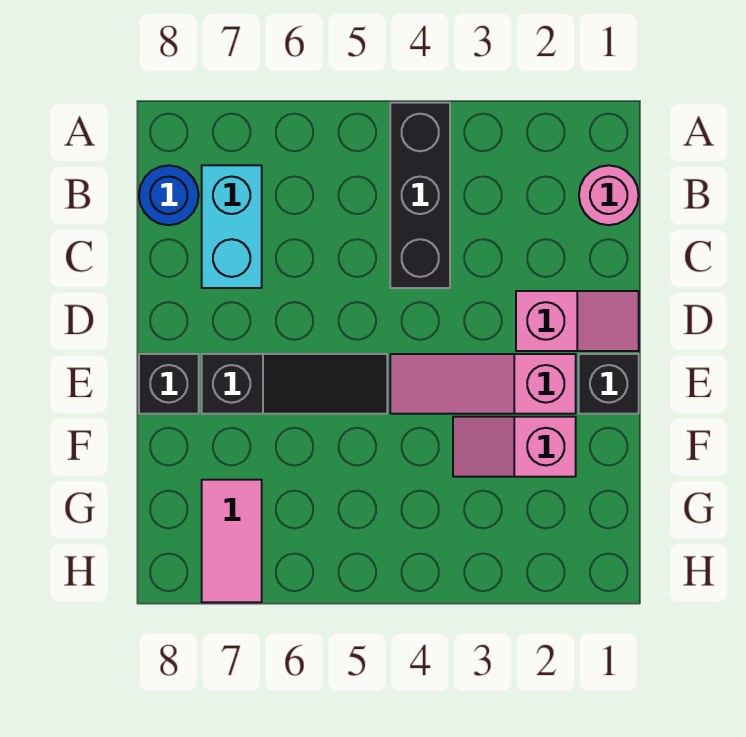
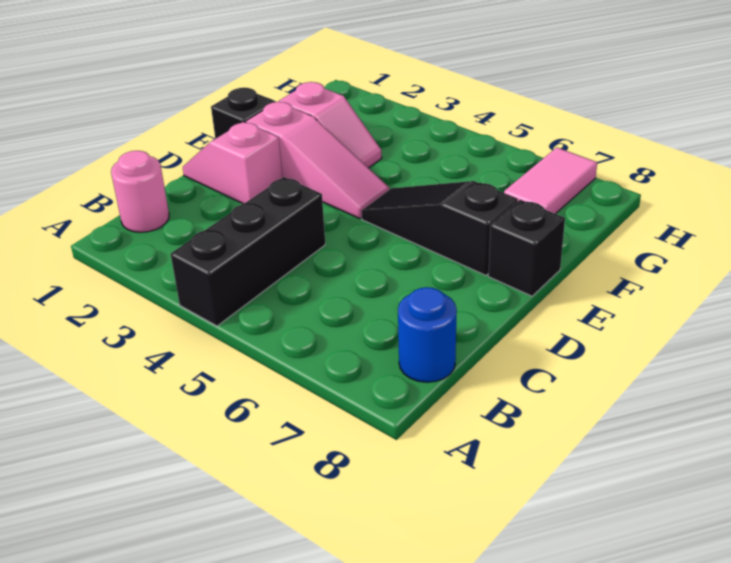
cyan brick B7:C7 level 1 -> none

